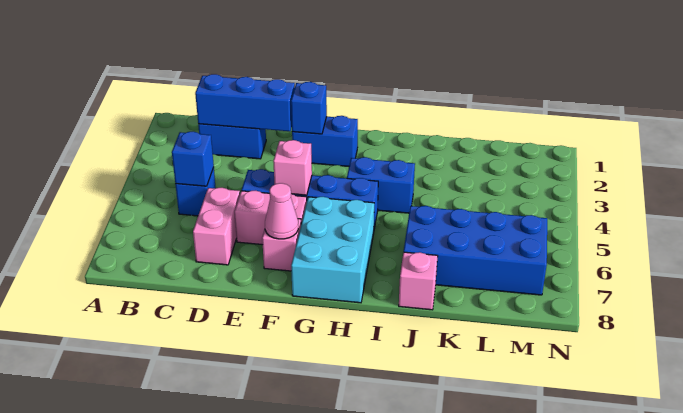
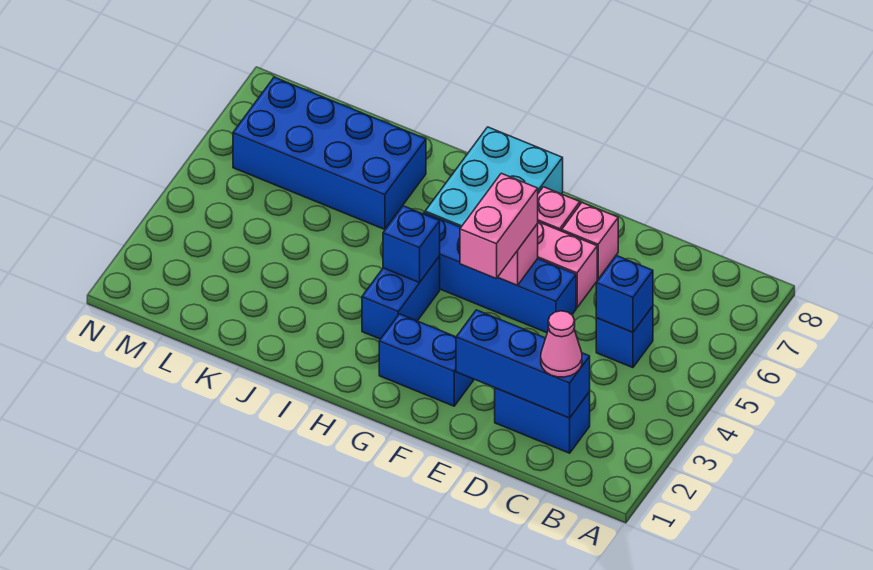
pink brick D6:D7 level 1 -> pink brick F4:F5 level 3
blue brick F2 level 2 -> blue brick H4 level 2
pink cone F7 level 2 -> pink cone C2 level 3
blue brick H4:I4 level 1 -> blue brick H3:H4 level 1
pink brick J8 level 1 -> pink brick E7 level 1

